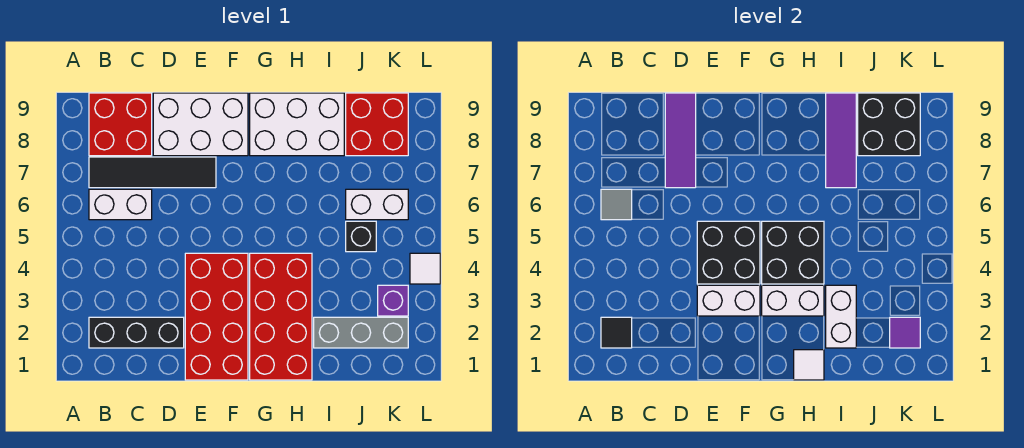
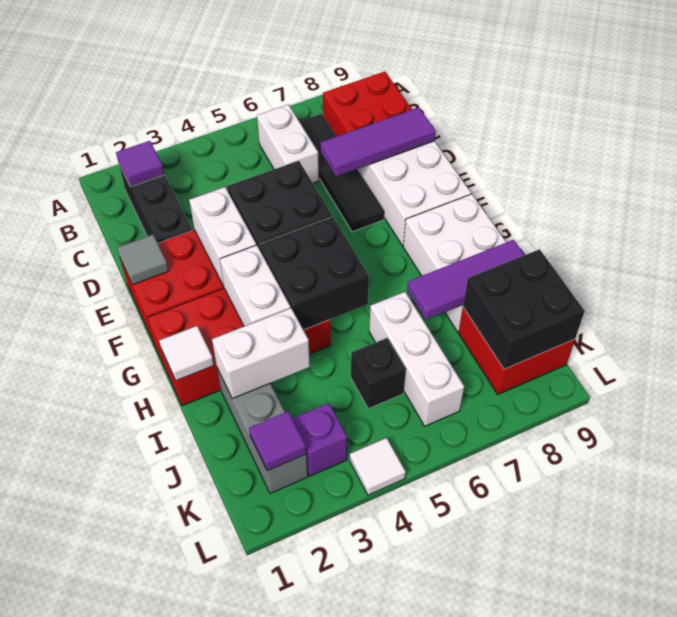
black tile B2 level 2 -> purple tile B2 level 2
grey tile B6 level 2 -> grey tile E1 level 2
white brick J6:K6 level 1 -> white brick I6:K6 level 1

